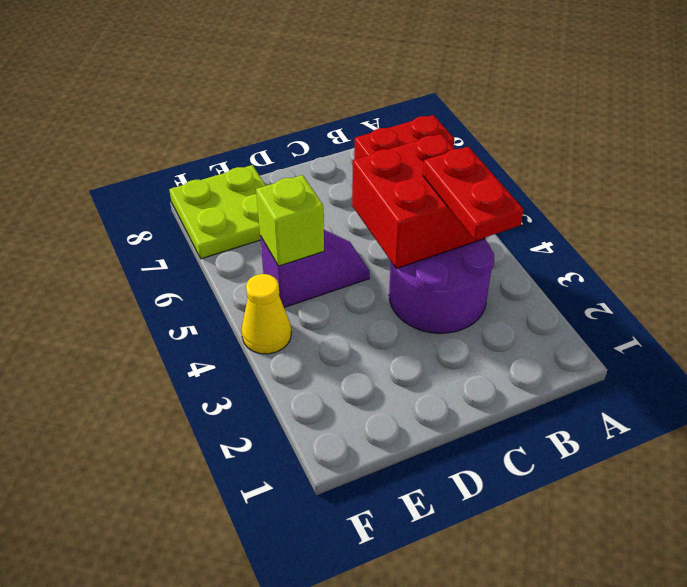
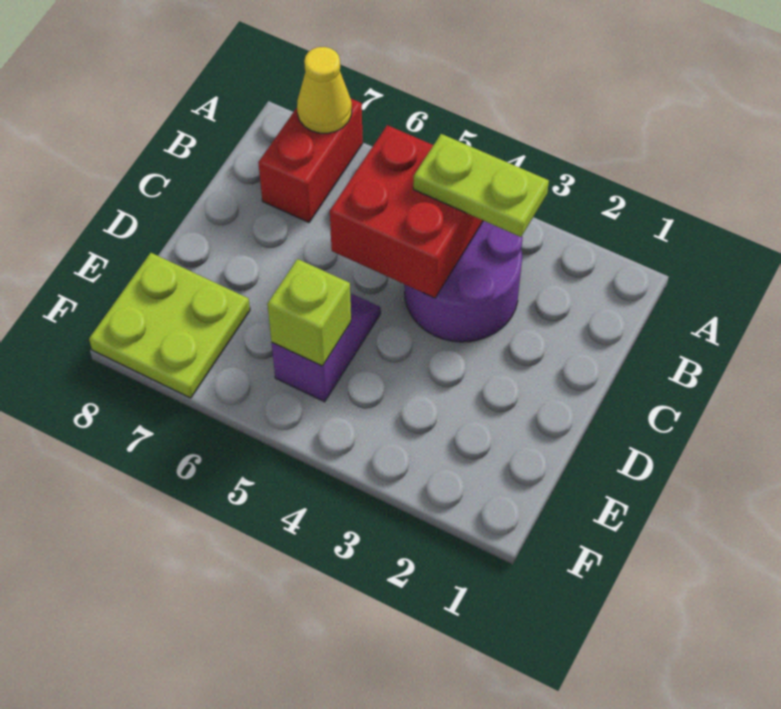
red plate B3:B4 level 3 -> lime plate B3:B4 level 3
yellow cone F4 level 1 -> yellow cone A7 level 2

